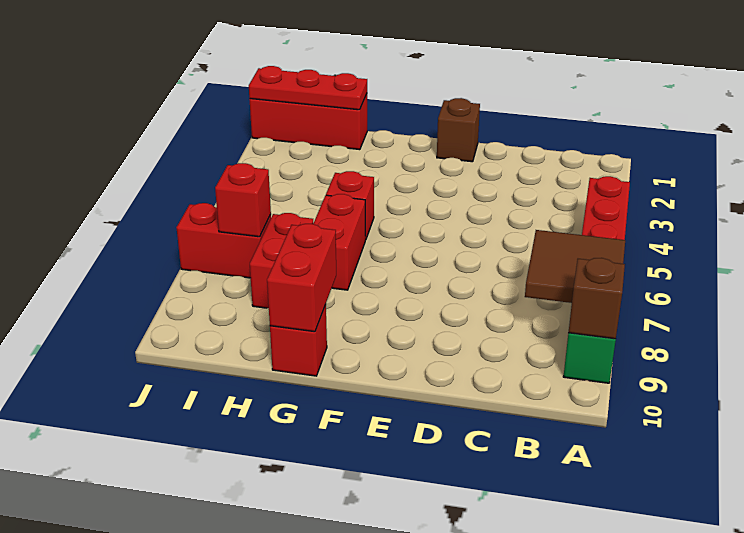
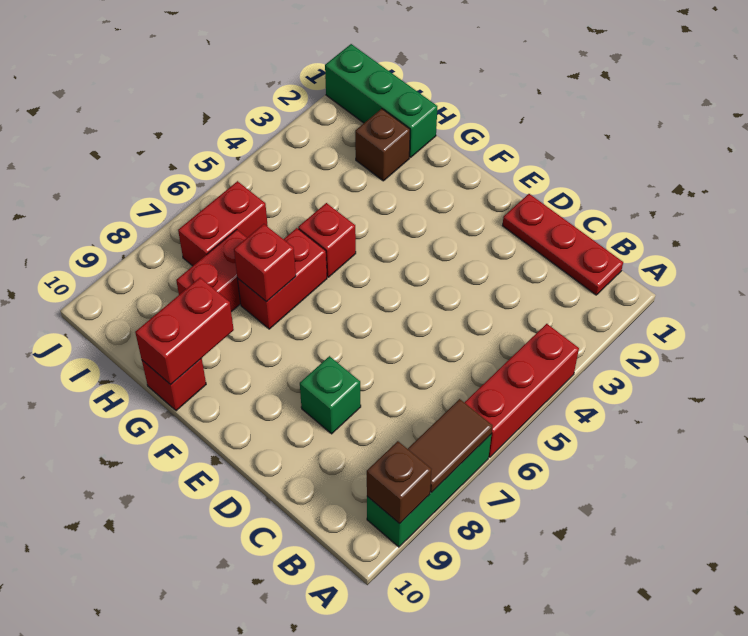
brown tile A7:B8 level 2 -> brown tile A7:A8 level 2
none -> green brick D8 level 1
brown brick E1 level 1 -> brown brick H2 level 1
red brick H1:J1 level 1 -> green brick H1:J1 level 1
red plate H1:J1 level 2 -> red plate B1:D1 level 1
red brick I7:J7 level 1 -> red brick I6:I7 level 1
red brick I7 level 2 -> red brick G7 level 2

